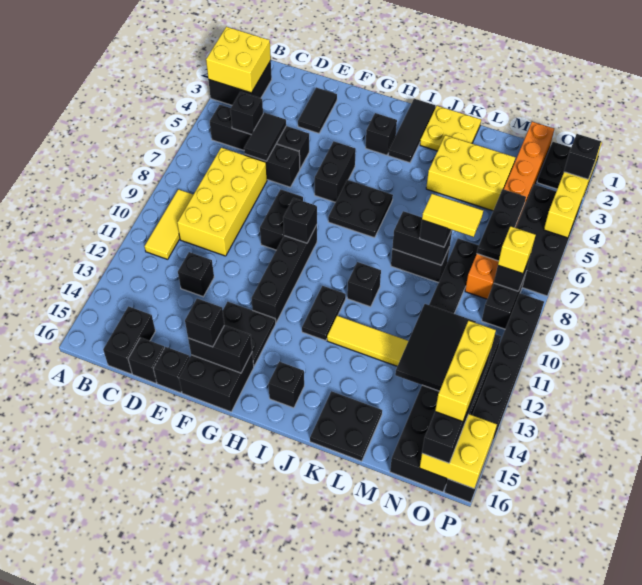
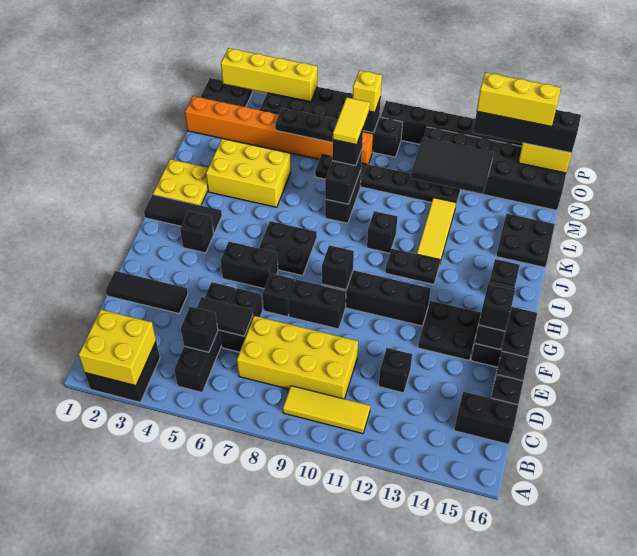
black tile E2:E3 level 1 -> black tile E1:E3 level 1
yellow brick K3:M4 level 1 -> yellow brick K3:L5 level 1
black brick P3 level 3 -> black brick F7 level 1

